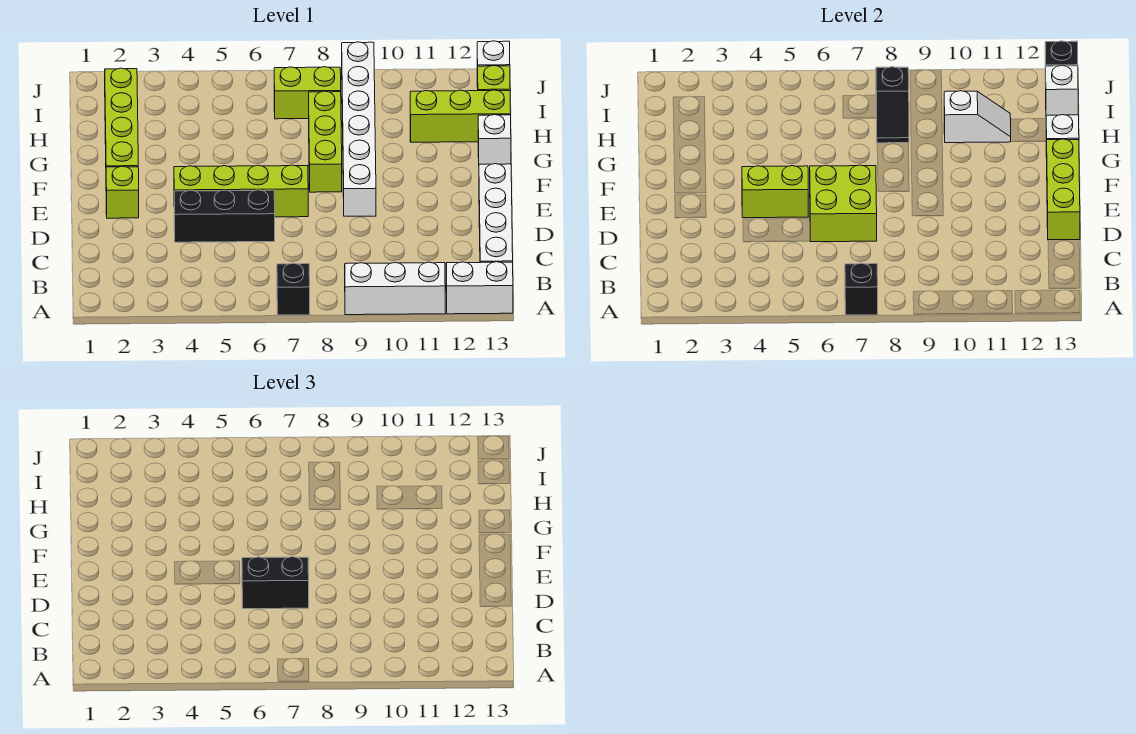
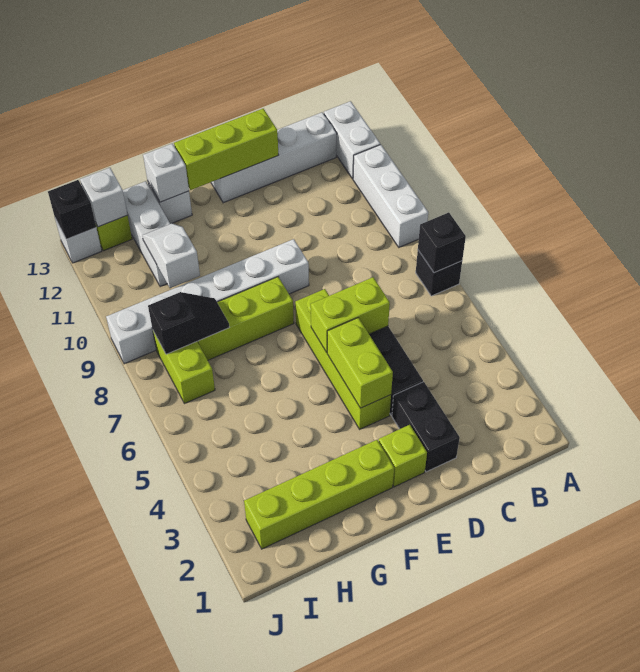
lime brick D6:E7 level 2 -> lime brick D6:E6 level 2
black brick D6:D7 level 3 -> black brick D2:D3 level 1
lime brick H11:H13 level 1 -> white brick H11:H13 level 1

